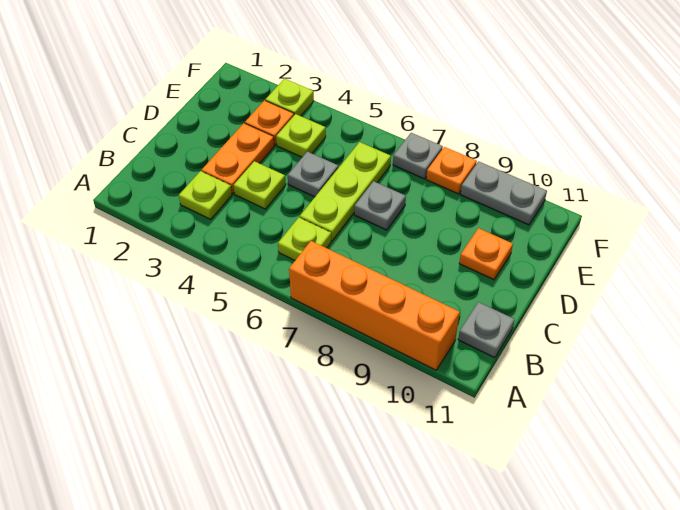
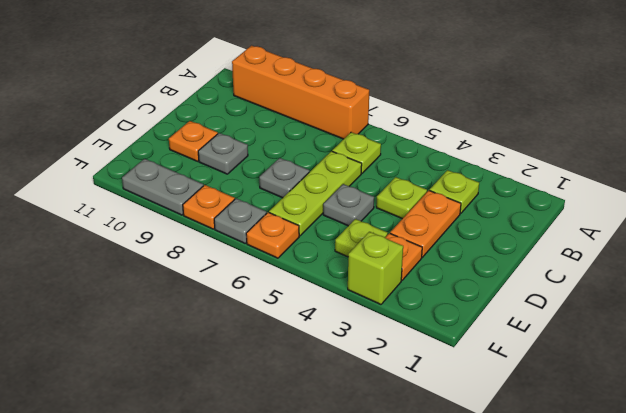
grey plate B11 level 1 -> grey plate D9 level 1
lime plate F3 level 1 -> lime brick F3 level 1
none -> orange plate F6 level 1

